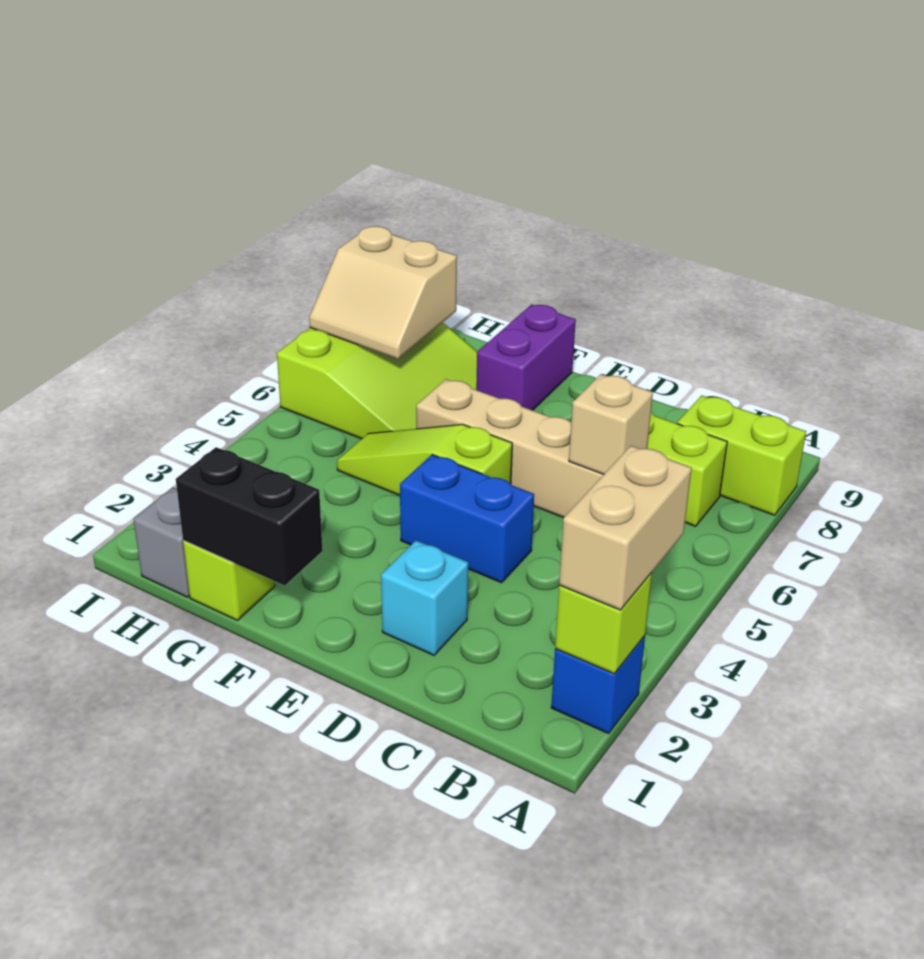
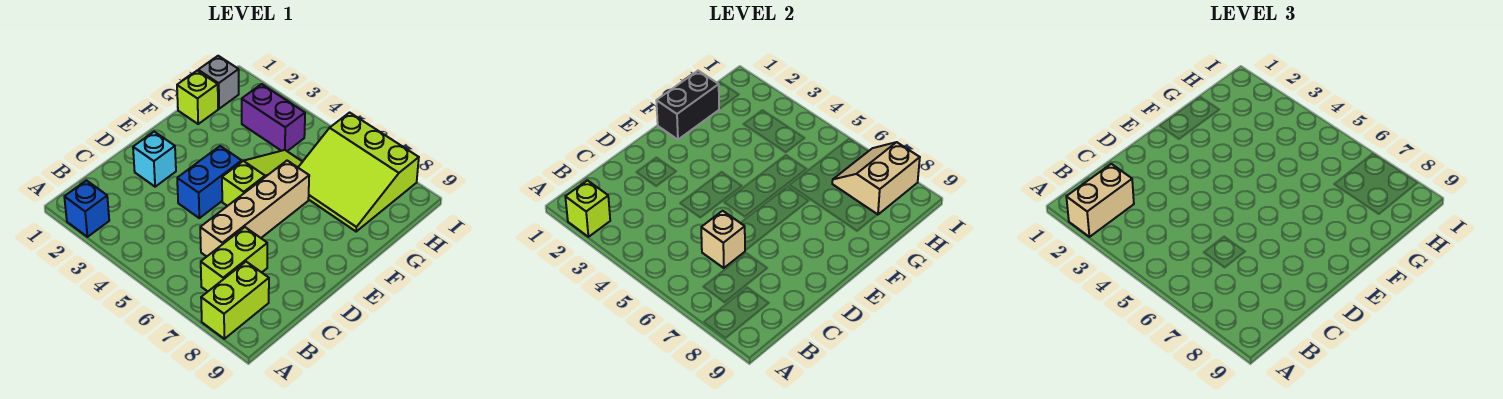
tan brick A2:A3 level 3 -> tan brick A2:B2 level 3
purple brick F8:F9 level 1 -> purple brick H3:H4 level 1

